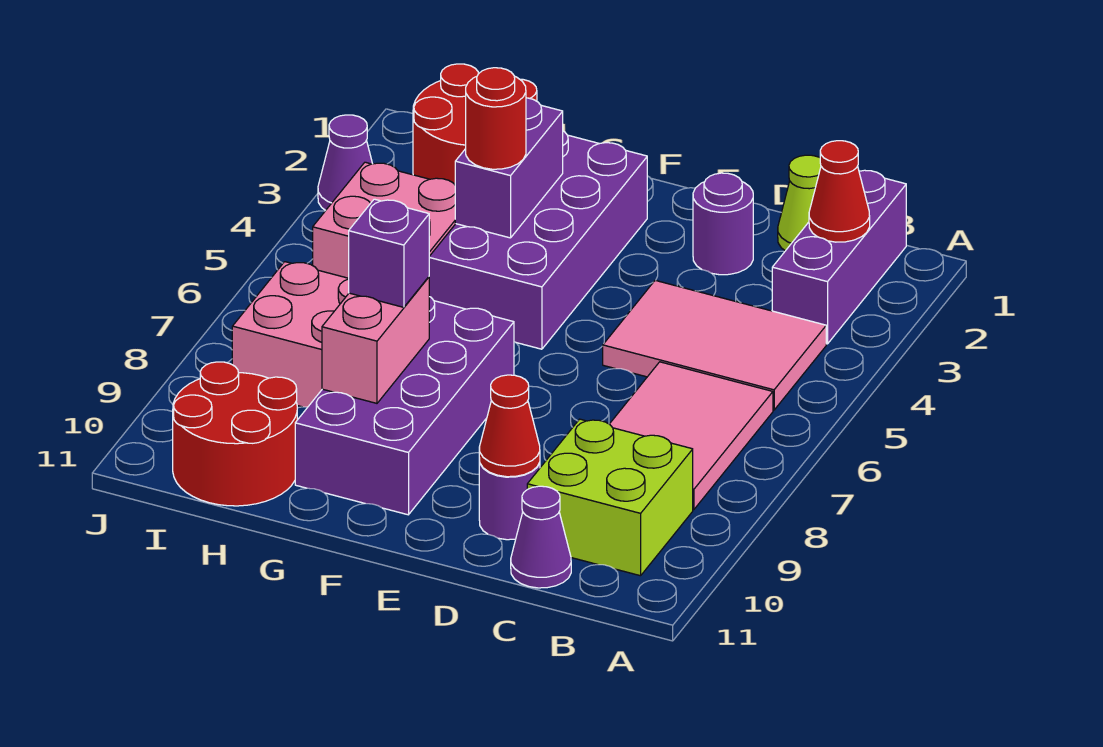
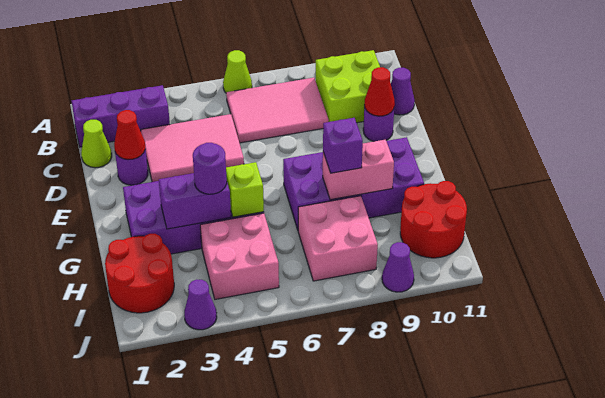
none -> lime cone A6 level 1
red cone B2 level 2 -> red cone D2 level 2
pink tile B4:D5 level 1 -> pink tile C3:D5 level 1
red round brick G4 level 3 -> purple round brick G4 level 3
none -> lime brick G5 level 2
none -> purple cone J9 level 1

